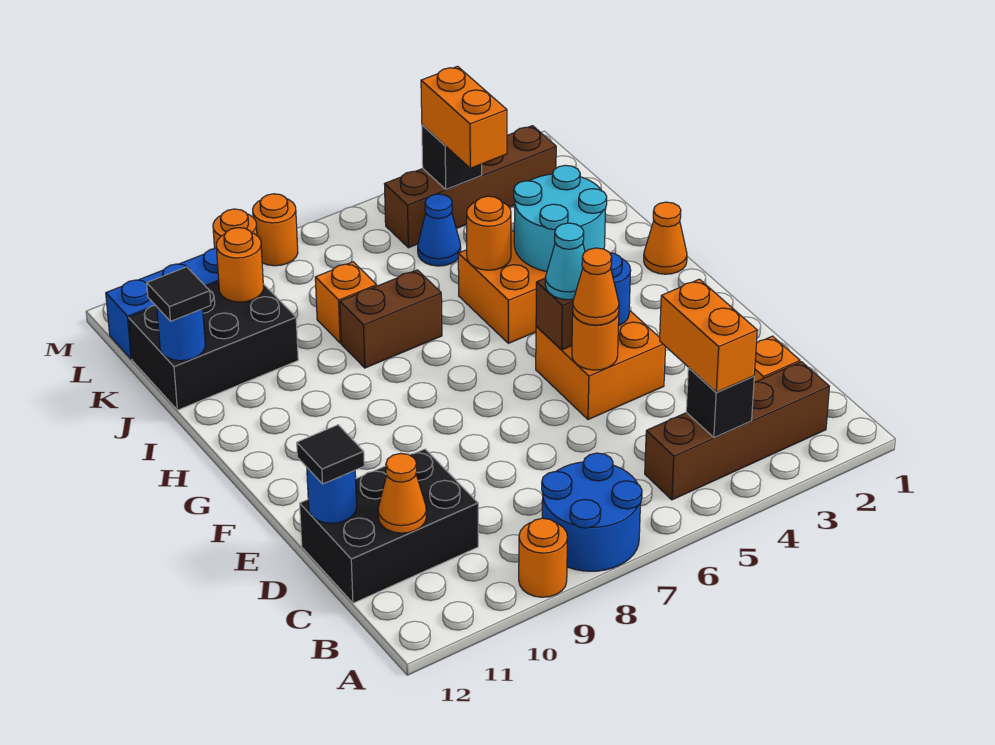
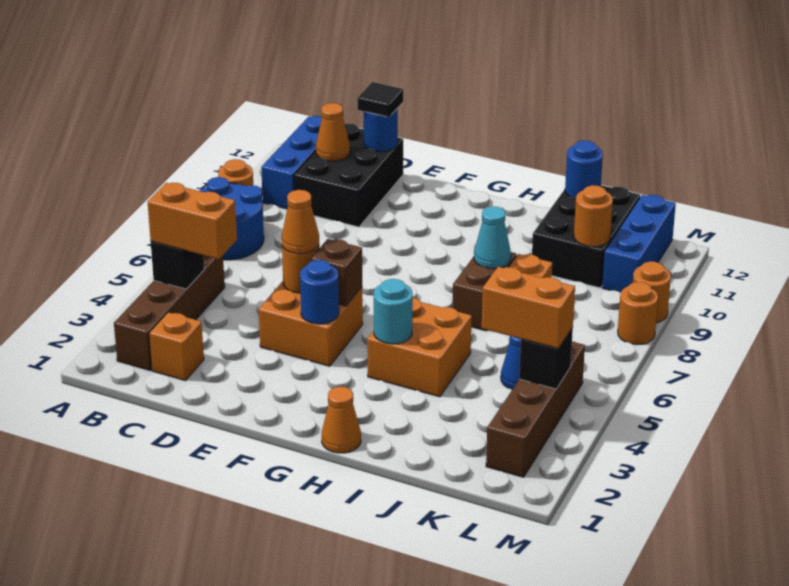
none -> blue brick B10:B12 level 1
cyan cone F5 level 3 -> cyan cone I8 level 2
cyan round brick H3:I4 level 2 -> cyan round brick H4 level 2
orange round brick I5 level 2 -> none
black tile J12 level 3 -> none

